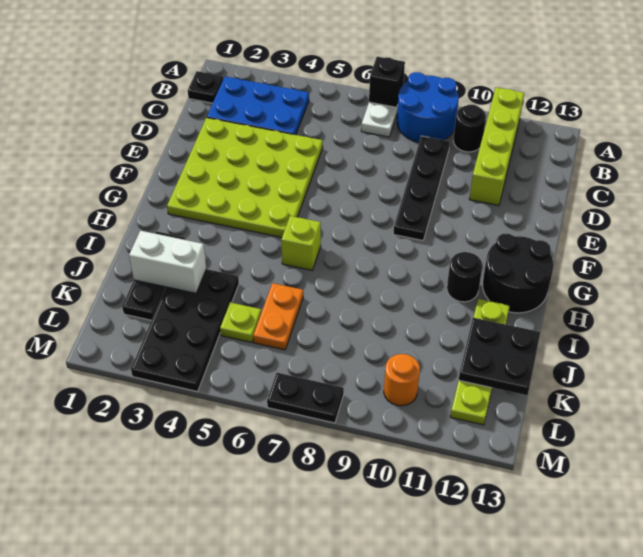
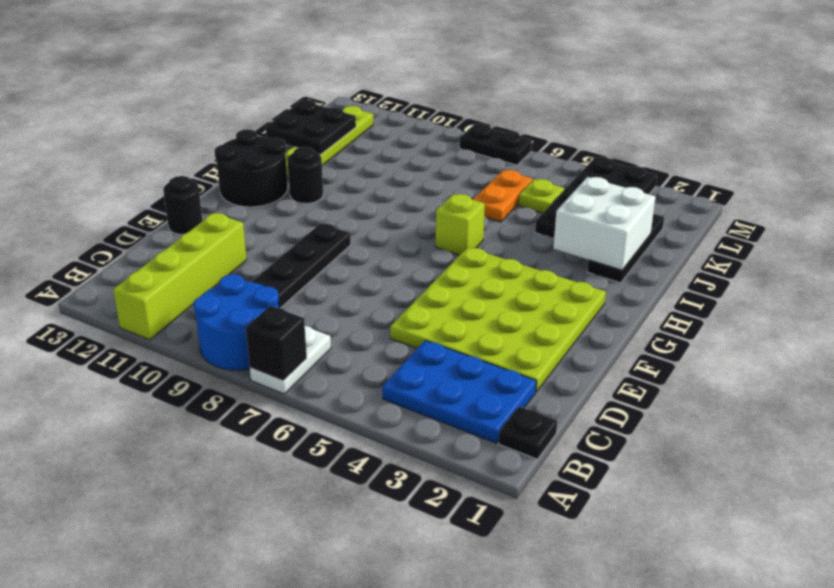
black round brick B10 level 1 -> black round brick E13 level 1
white brick J2:J3 level 2 -> white brick I2:J3 level 2
orange round brick L10 level 1 -> none

